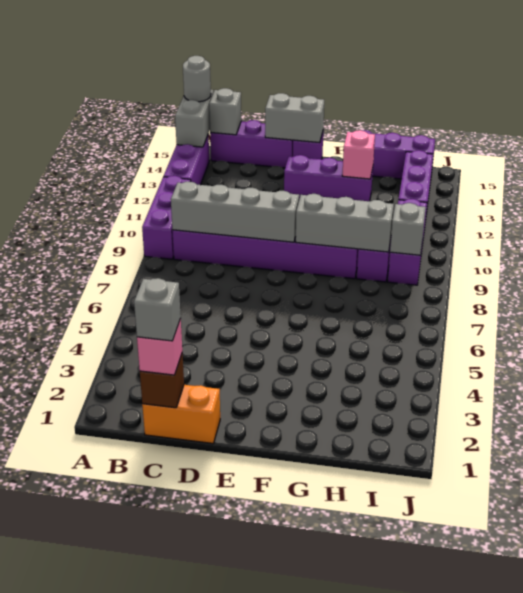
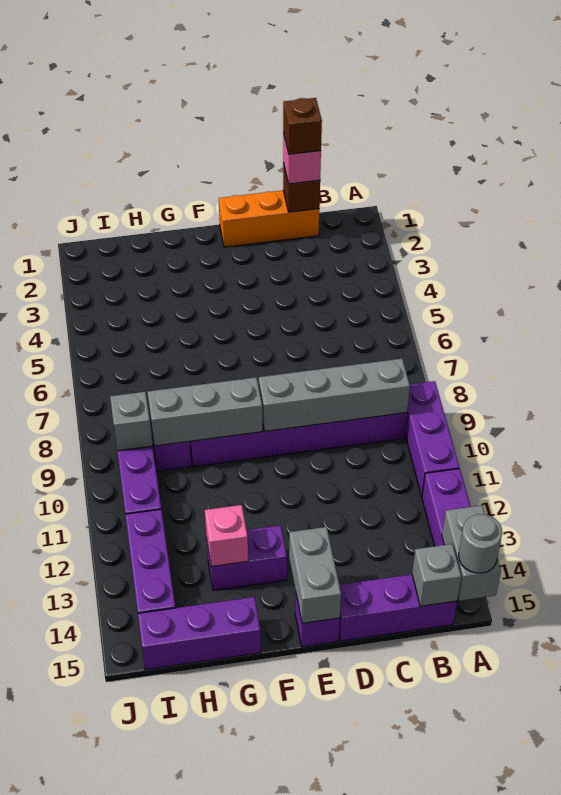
orange brick C1:D1 level 1 -> orange brick C1:E1 level 1
grey brick C1 level 4 -> brown brick C1 level 4
grey brick D15:E15 level 2 -> grey brick E14:E15 level 2
purple brick E13:G13 level 1 -> purple brick F13:G13 level 1

